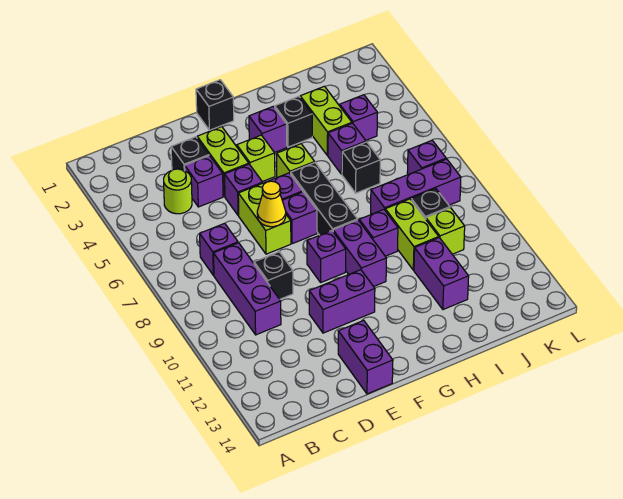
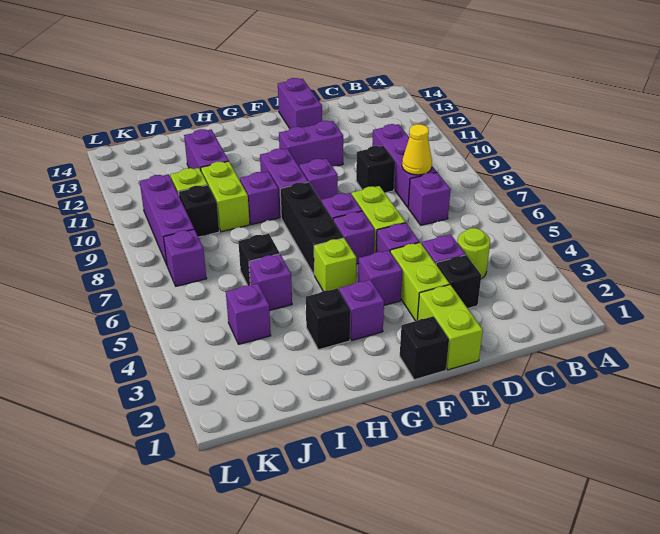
yellow cone E7 level 2 -> yellow cone C8 level 2
lime brick F4 level 1 -> purple brick F4 level 1
lime brick I3:I4 level 1 -> lime brick E1:E2 level 1
purple brick I8:K8 level 1 -> purple brick K8:K10 level 1

